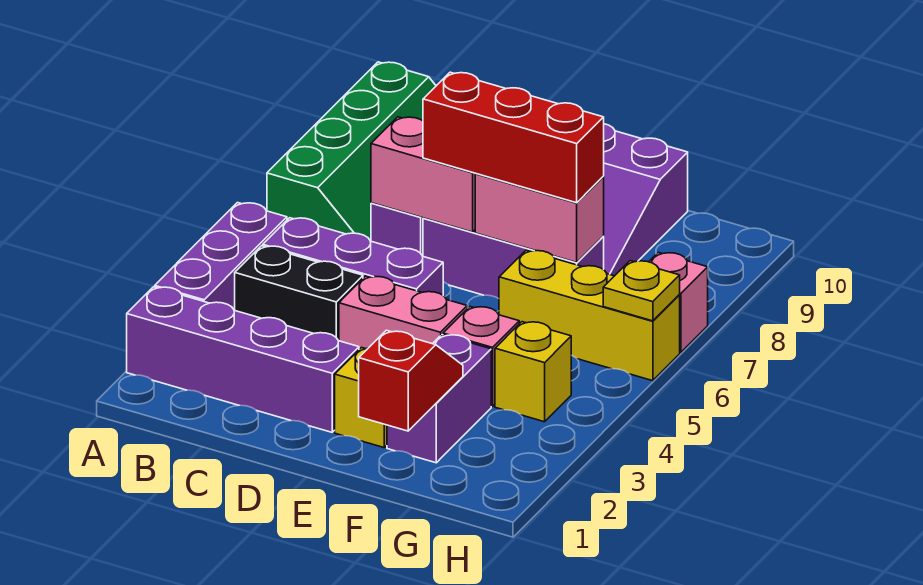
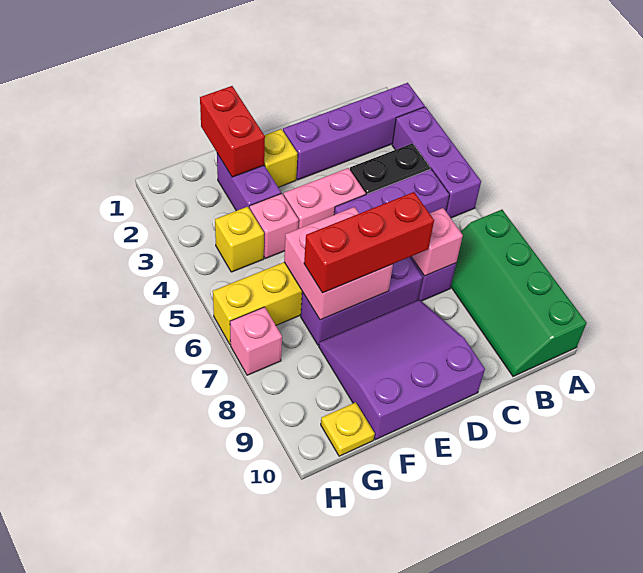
pink brick C7:D7 level 2 -> pink brick C7 level 2
pink brick E7:F7 level 2 -> pink brick E6:F7 level 2
red slope F1:F2 level 2 top 1 -> red brick F1:F2 level 2
yellow plate H6 level 2 -> yellow plate G10 level 1

